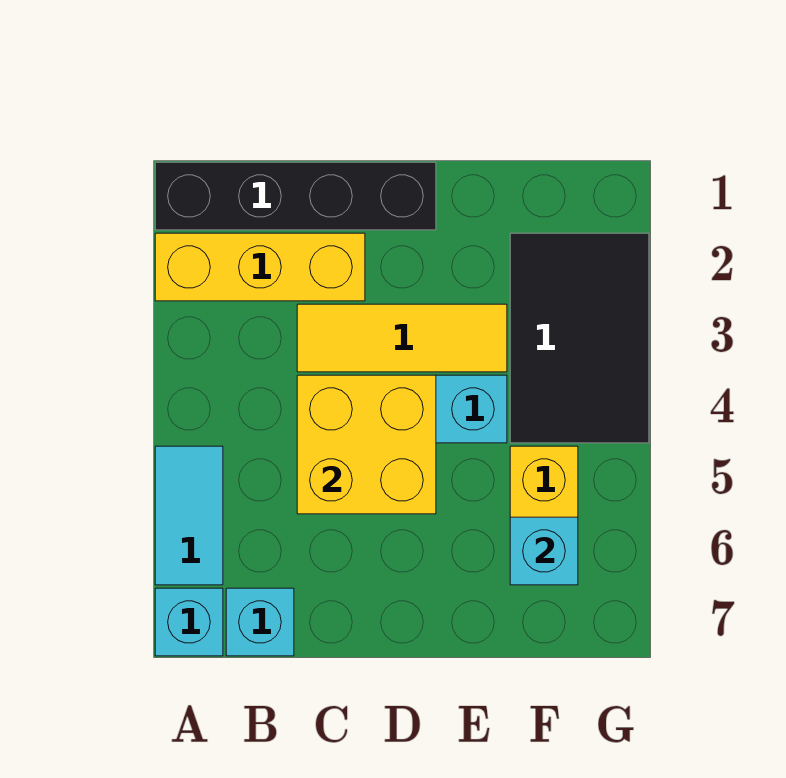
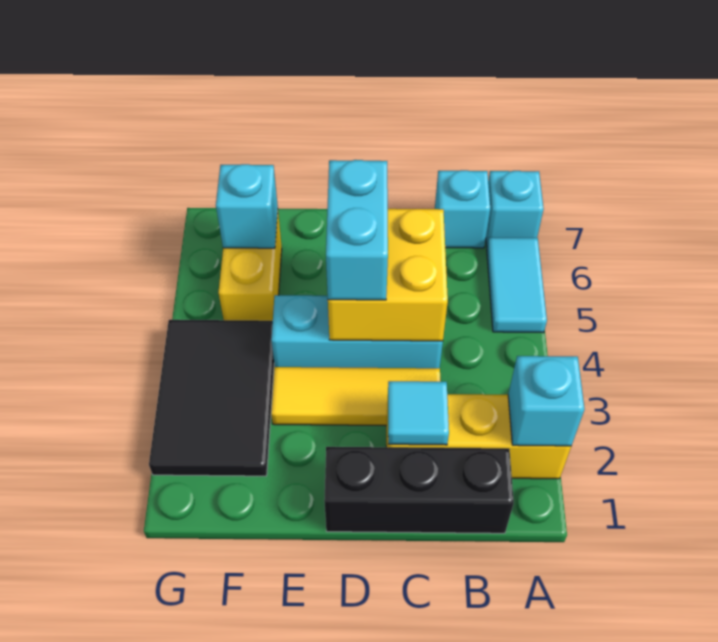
black brick A1:D1 level 1 -> black brick B1:D1 level 1
none -> cyan brick A2 level 2
none -> cyan tile C2 level 2
none -> cyan brick D4:D5 level 3

